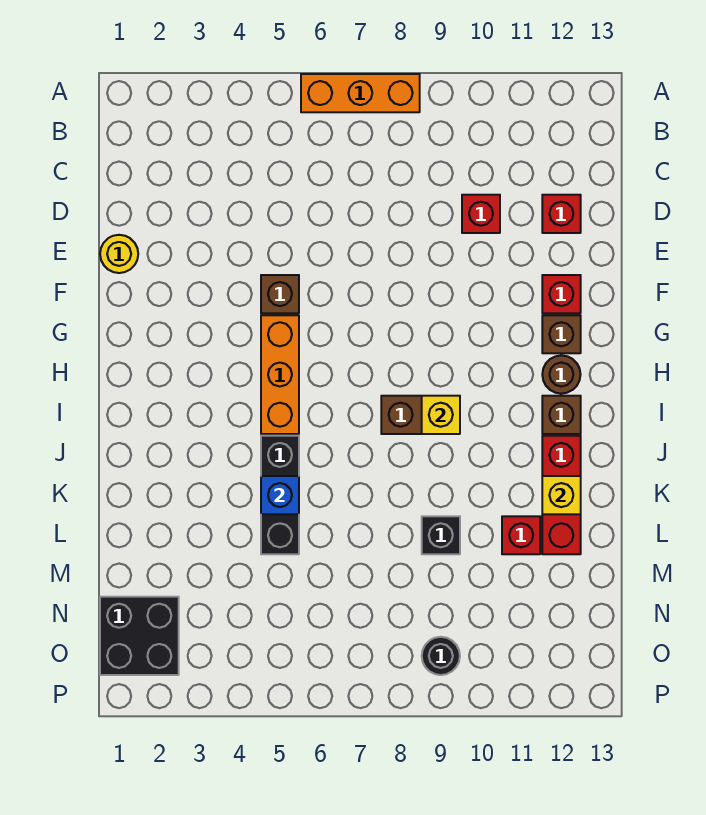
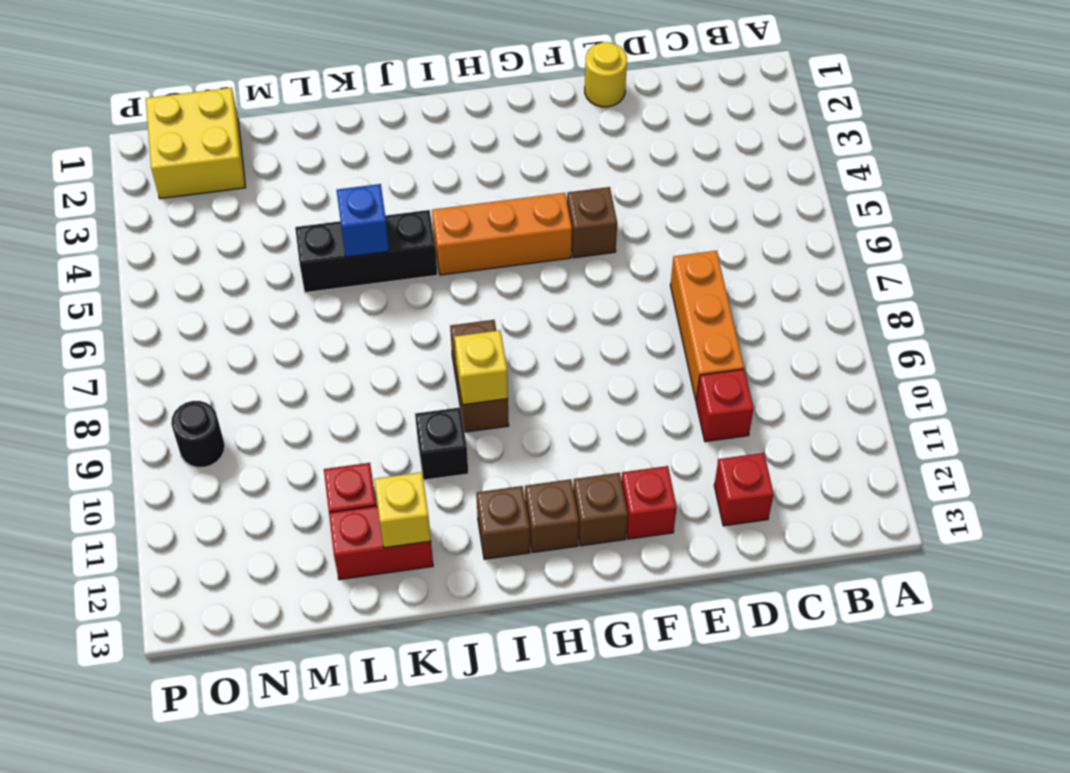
orange brick A6:A8 level 1 -> orange brick D7:D9 level 1
brown round brick H12 level 1 -> brown brick H12 level 1
red brick J12:L12 level 1 -> red brick K12:L12 level 1
black brick L9 level 1 -> black brick J10 level 1
black brick N1:O2 level 1 -> yellow brick N1:O2 level 1

